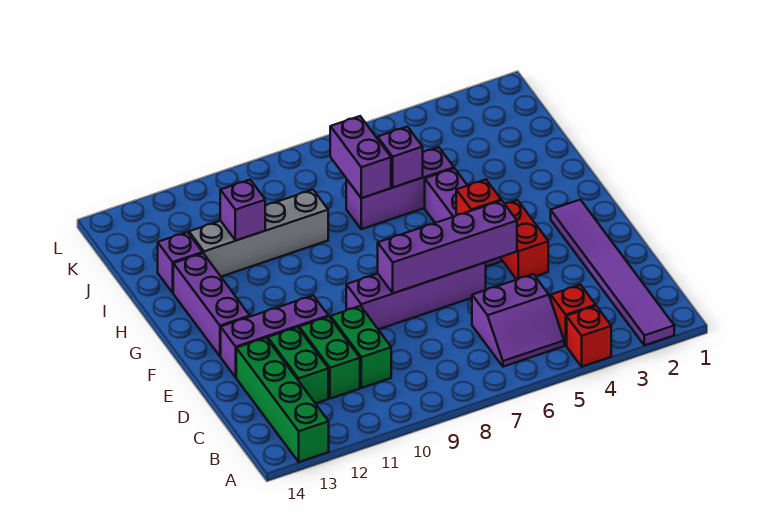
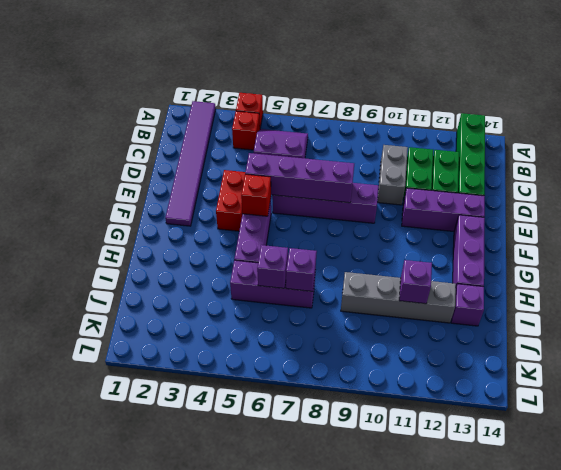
green brick C10:D10 level 1 -> grey brick C10:D10 level 1
purple brick I7:J7 level 2 -> purple brick I7 level 2

